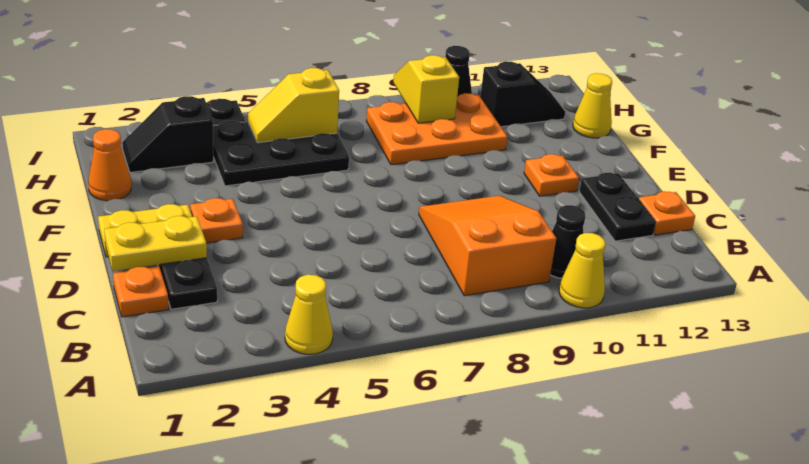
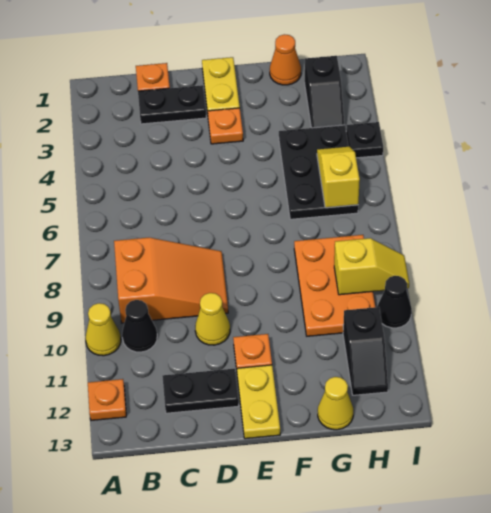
yellow cone A4 level 1 -> yellow cone D10 level 1
orange plate C13 level 1 -> orange plate A12 level 1
yellow plate D1:D2 level 2 -> yellow plate E12:E13 level 1
black slope H2:H3 level 1 top 3 -> black slope H2:H3 level 1 top 2

